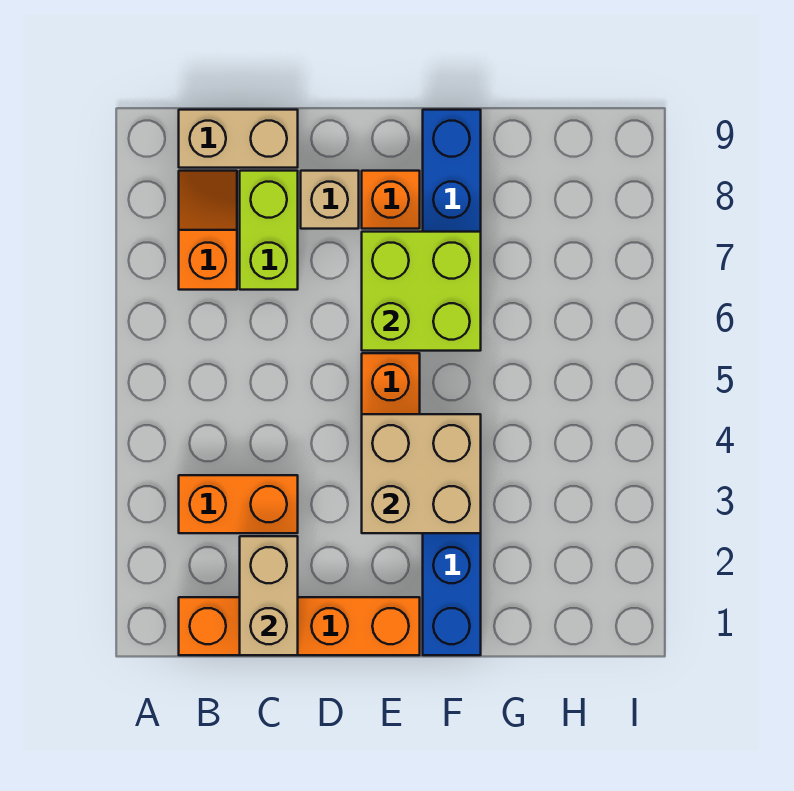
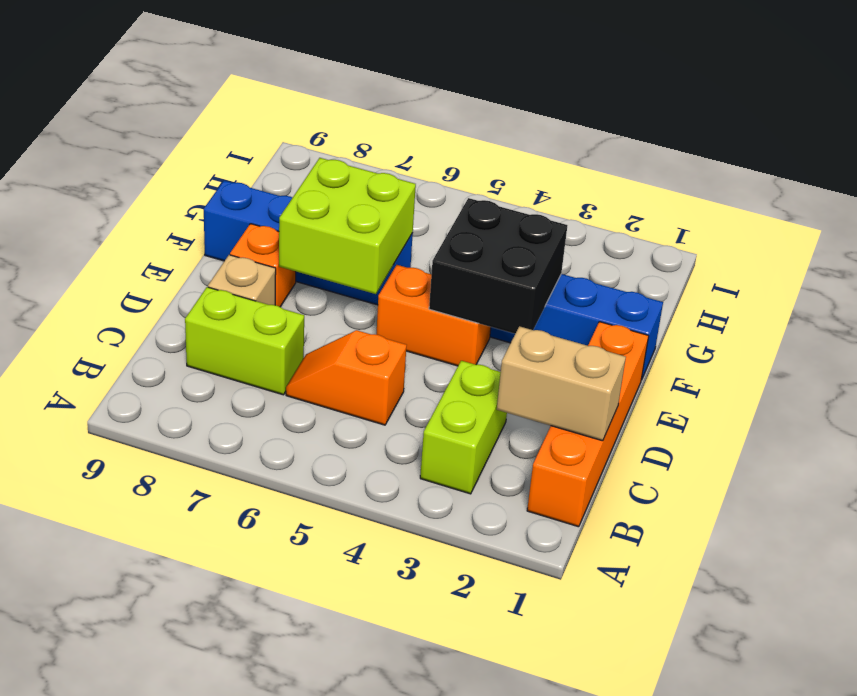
orange brick B3:C3 level 1 -> lime brick B3:C3 level 1
orange slope B7:B8 level 1 top 7 -> orange slope C5:C6 level 1 top 5
tan brick B9:C9 level 1 -> none
tan brick E3:F4 level 2 -> black brick E3:F4 level 2

